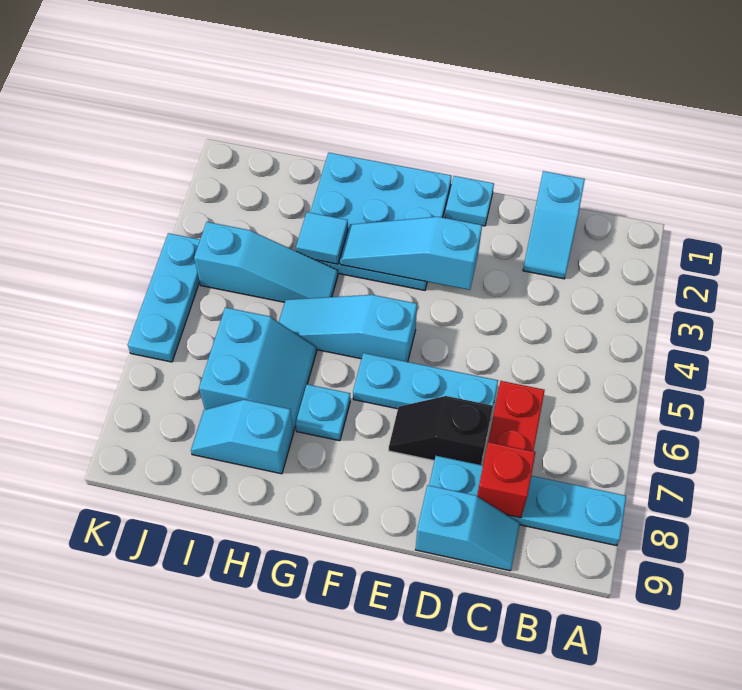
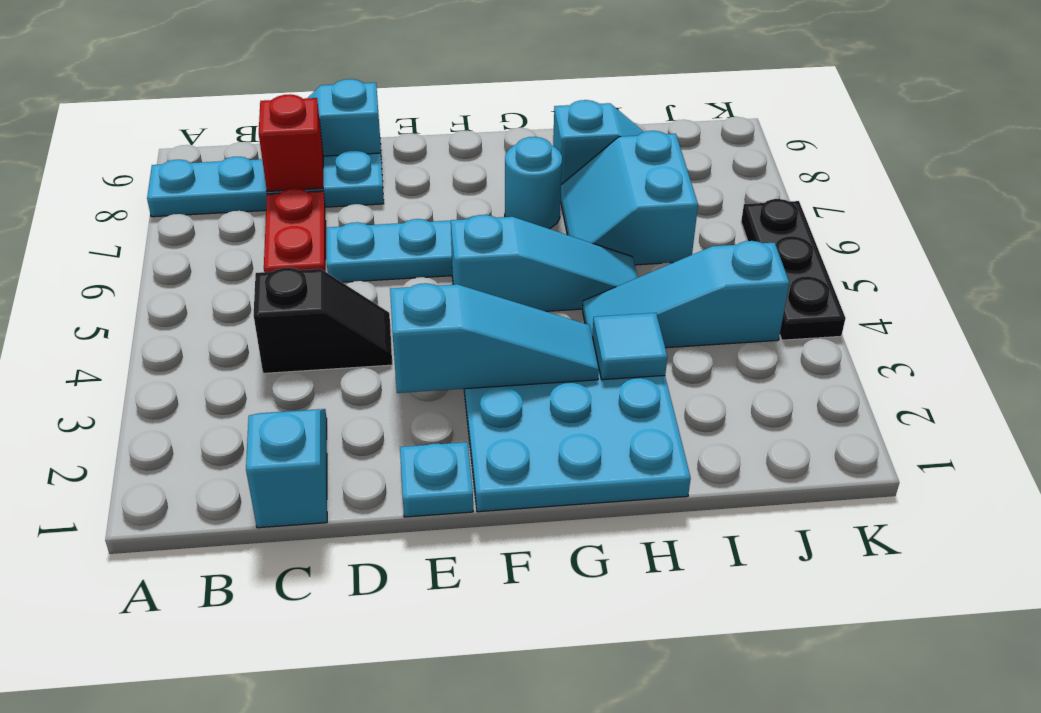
black slope D7:E7 level 1 top D -> black slope C4:D4 level 1 top C
cyan plate G7 level 1 -> cyan round brick G7 level 1
cyan plate K4:K6 level 1 -> black plate K4:K6 level 1

